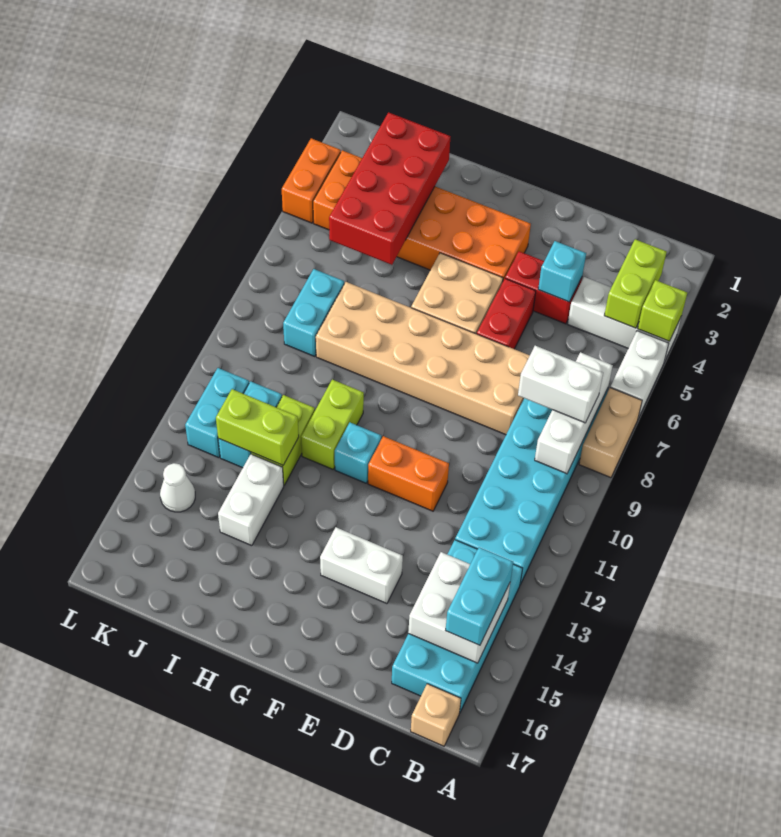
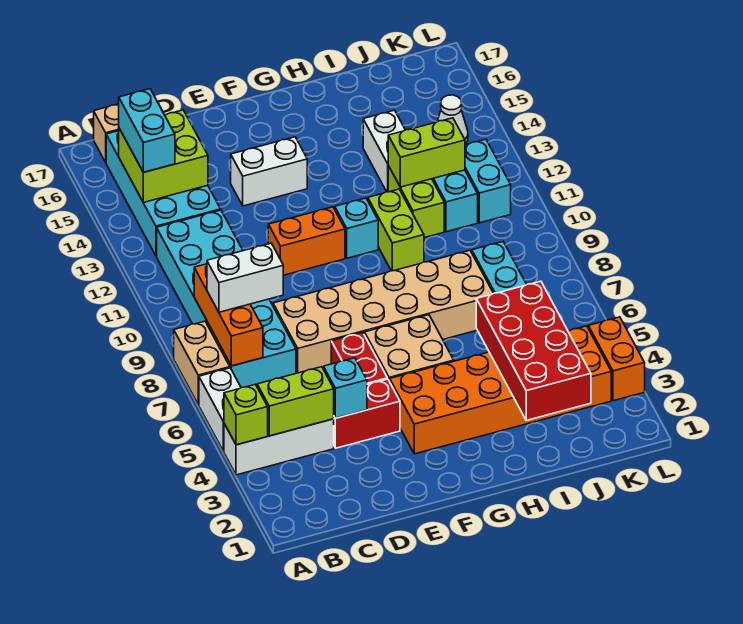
lime brick B3:B4 level 2 -> lime brick B4:C4 level 2
white brick B7:B9 level 2 -> orange brick B7:B9 level 2
white brick B14:C15 level 2 -> lime brick B14:C15 level 2

